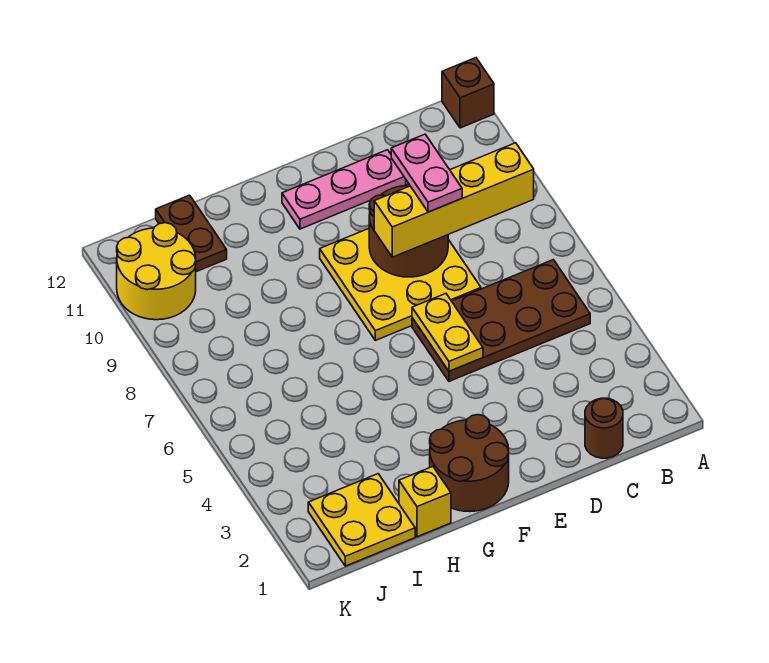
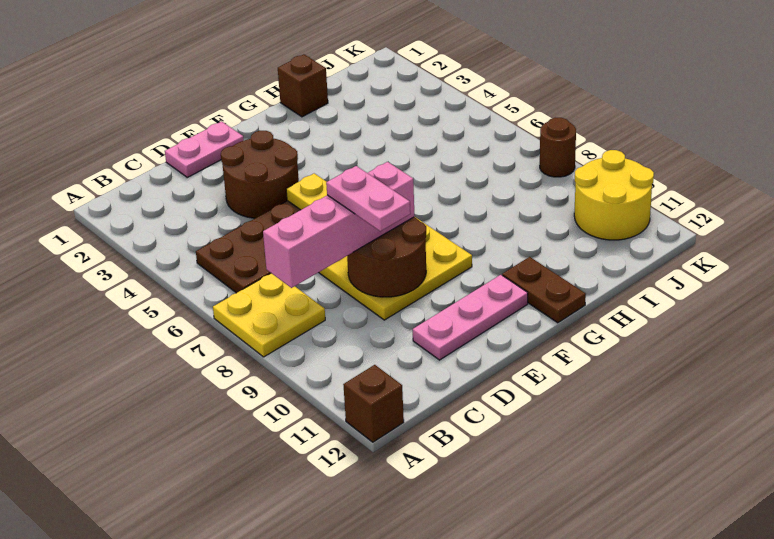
yellow brick B8:E8 level 3 -> pink brick B8:E8 level 3
brown round brick C1 level 1 -> brown round brick K8 level 1
none -> pink plate D1:E1 level 1
brown round brick F1:G2 level 1 -> brown round brick D3:E4 level 1
yellow brick H1 level 1 -> brown brick H1 level 1
yellow plate I1:J2 level 1 -> yellow plate A7:B8 level 1
brown plate I11:I12 level 1 -> brown plate G11:G12 level 1

